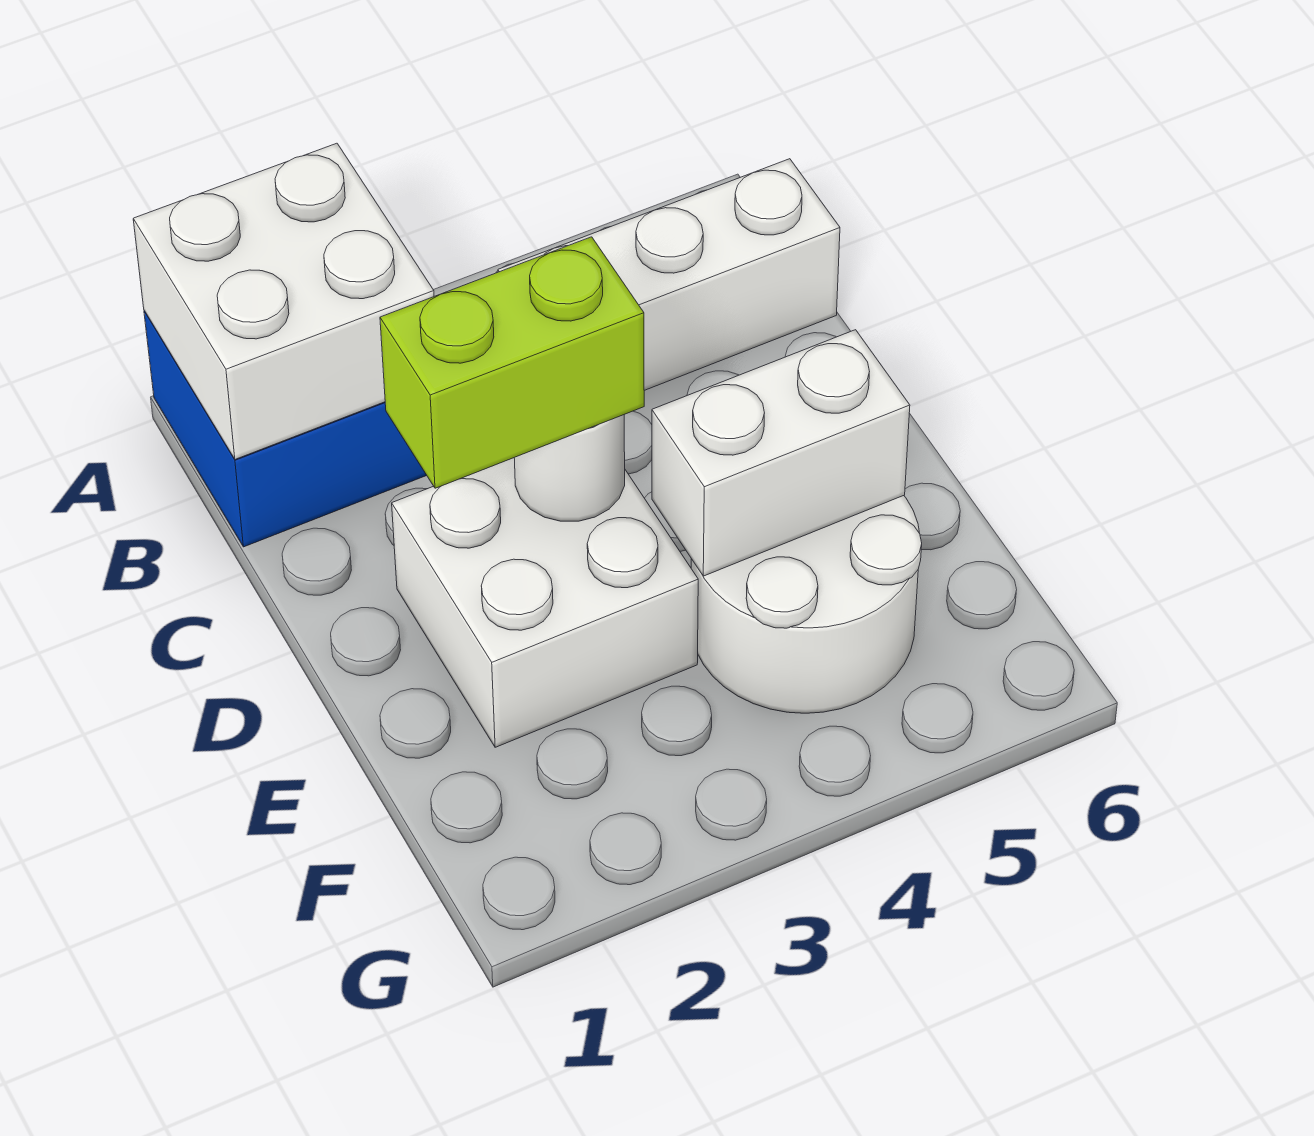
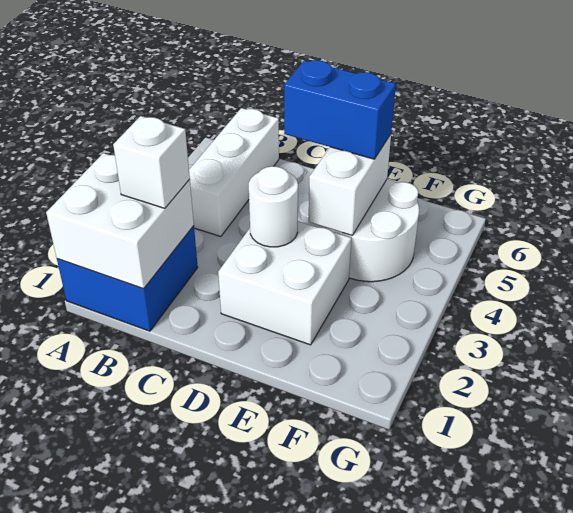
none -> white brick B2 level 3
lime brick D2:D3 level 3 -> none
none -> blue brick D5:E5 level 3

